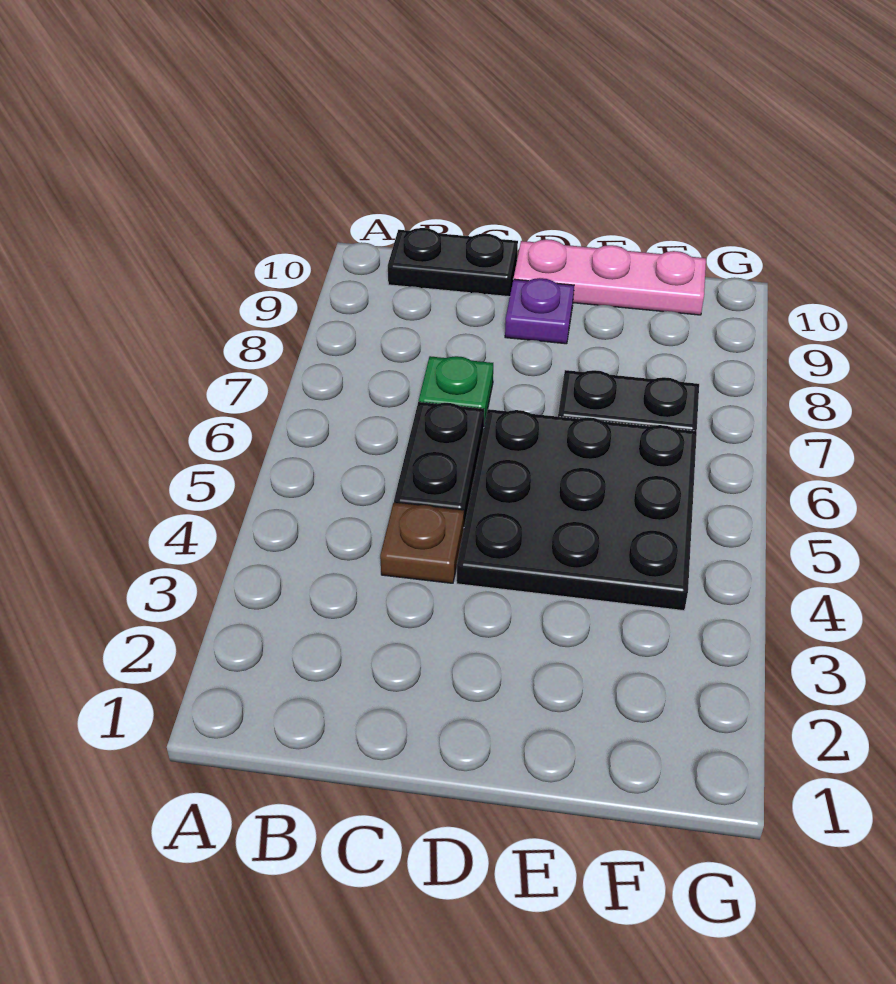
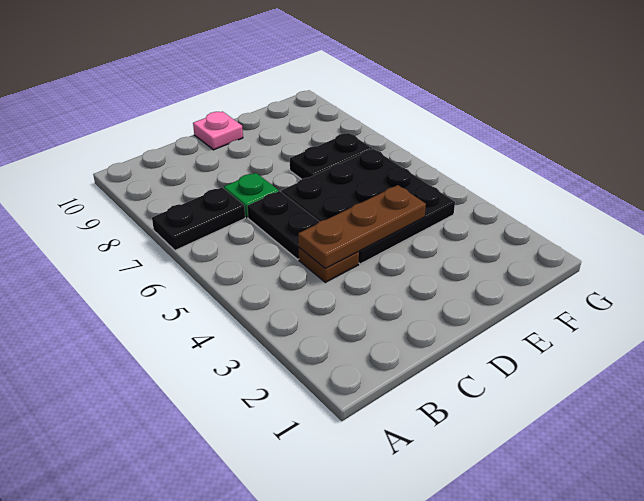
black plate B10:C10 level 1 -> black plate A7:B7 level 1
none -> brown plate C4:E4 level 2
purple plate D9 level 1 -> none
pink plate D10:F10 level 1 -> pink plate D10 level 1

